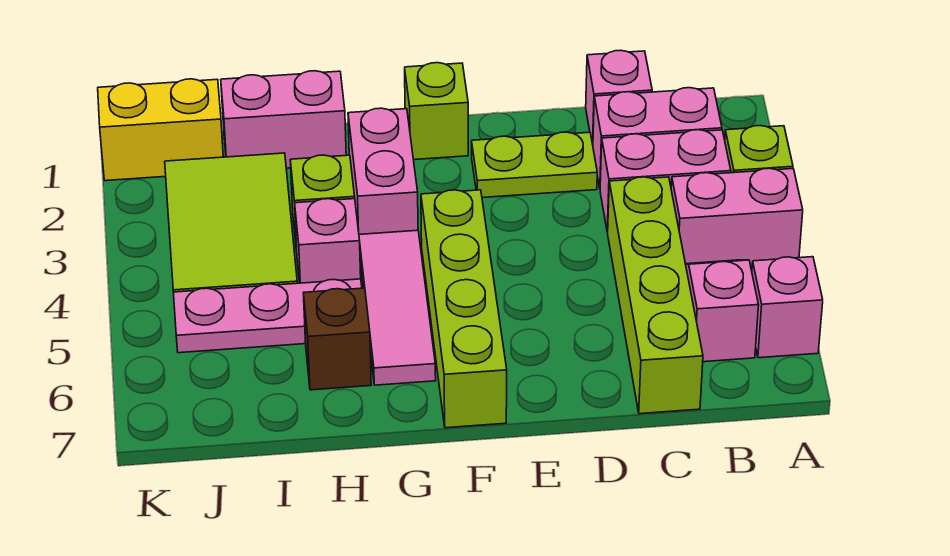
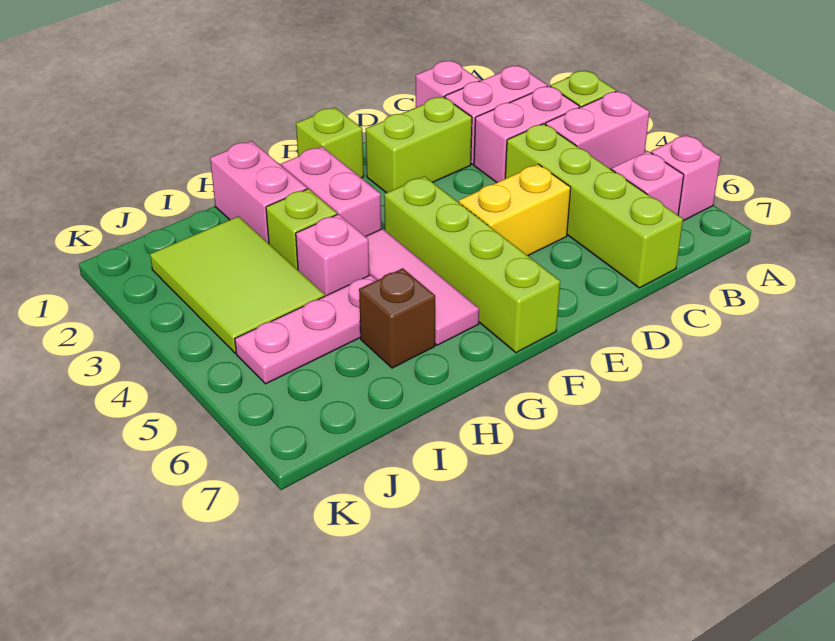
lime plate D2:E2 level 1 -> lime brick D2:E2 level 1
pink brick H1:I1 level 1 -> pink brick H1:H2 level 1
yellow brick J1:K1 level 1 -> yellow brick D5:E5 level 1

